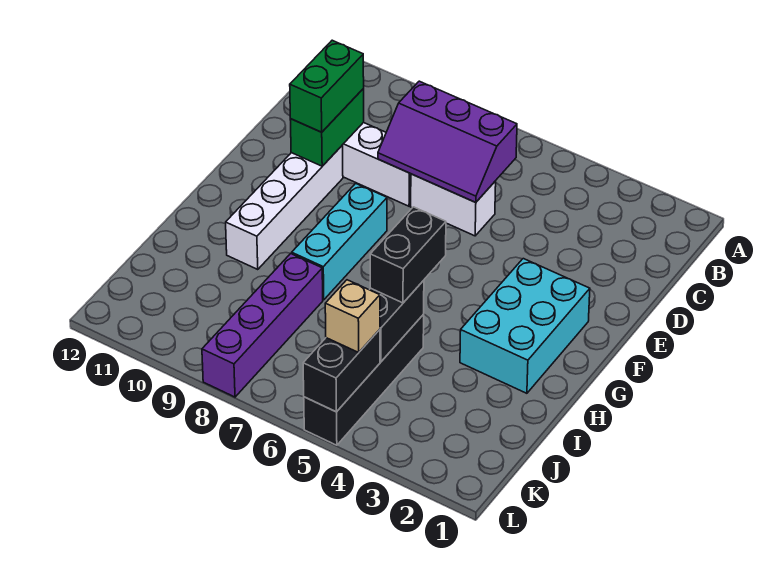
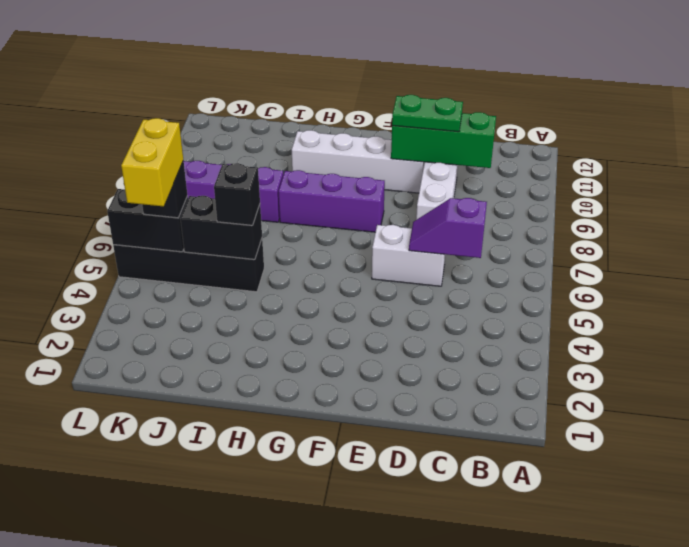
purple slope C6:D8 level 2 top C -> purple slope C6:D6 level 2 top C
white brick D6:D7 level 1 -> white brick D6:E6 level 1
green brick D10:E10 level 2 -> green brick C10:E10 level 2
green brick D10:E10 level 3 -> green plate D10:E10 level 3
cyan brick F2:H3 level 1 -> none
cyan brick F8:H8 level 1 -> purple brick F8:H8 level 1
black brick H5:I5 level 3 -> black brick I5 level 3
none -> yellow brick K4:K5 level 4
tan brick K5 level 3 -> black brick K5 level 3

